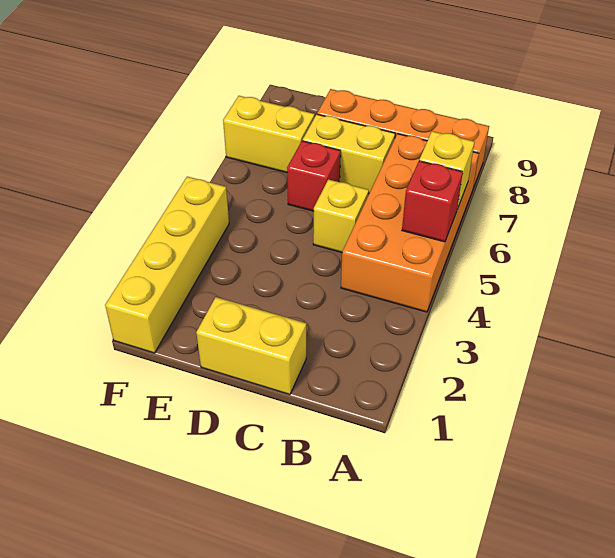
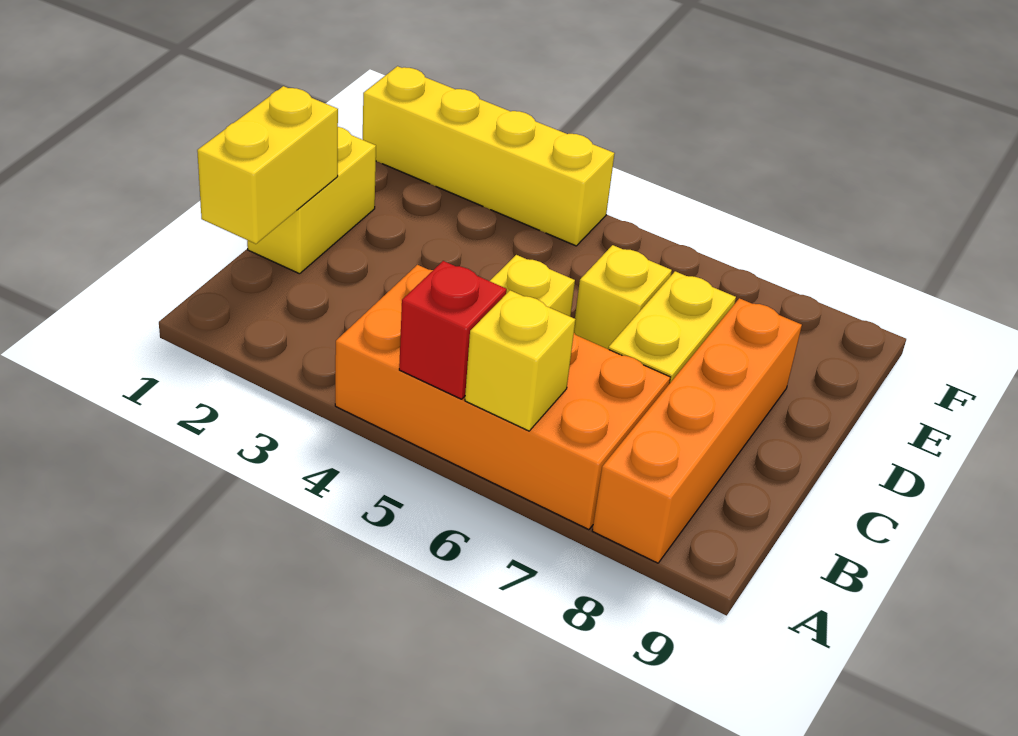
red brick D6 level 1 -> yellow brick D6 level 1
yellow brick E7:F7 level 1 -> yellow brick B1:C1 level 2

